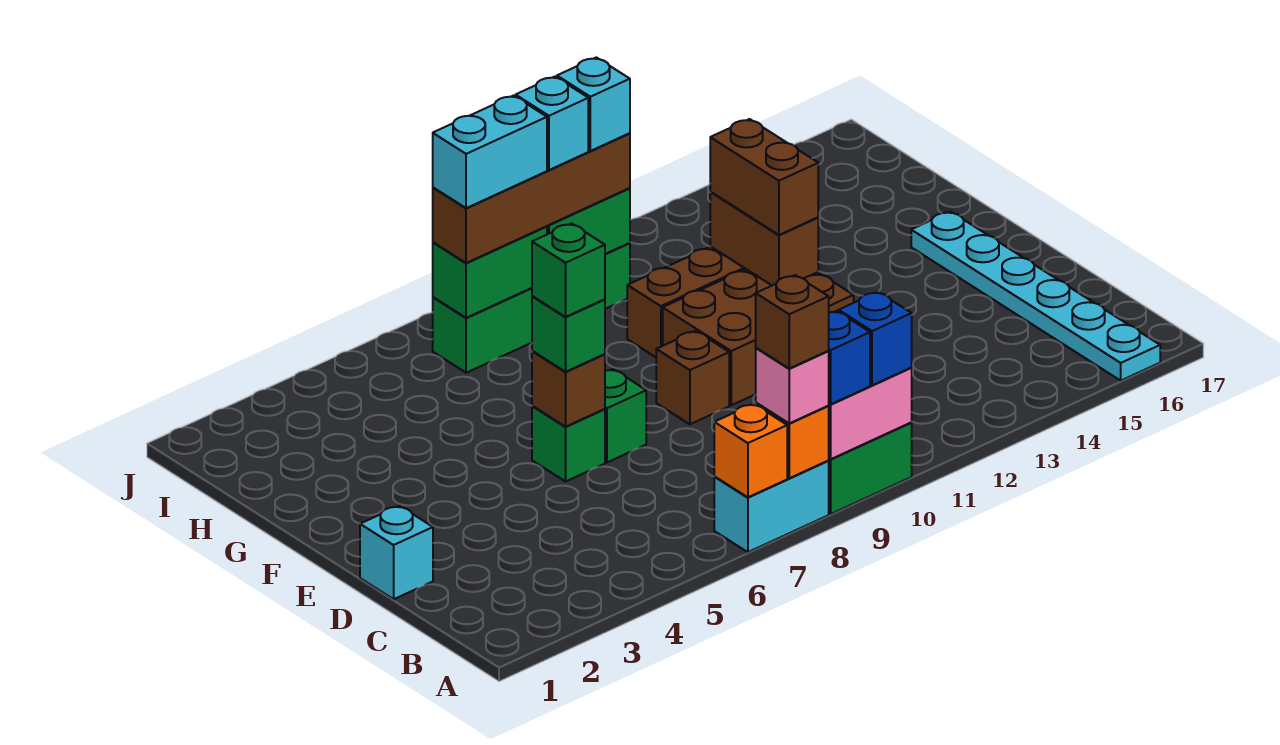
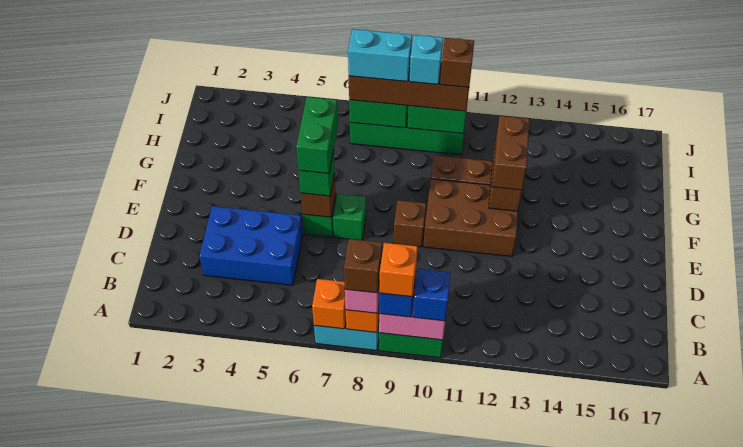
none -> orange brick A9 level 4
cyan plate A16:F16 level 1 -> none
none -> blue brick C3:D5 level 1
cyan brick D1 level 1 -> none
green brick E6 level 4 -> green brick E6:F6 level 4
cyan brick I10 level 4 -> brown brick I10 level 4

